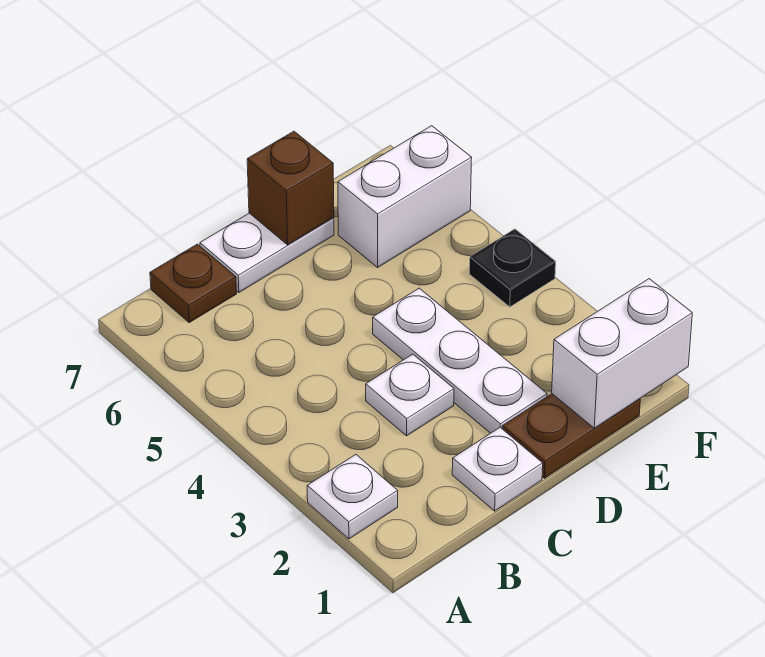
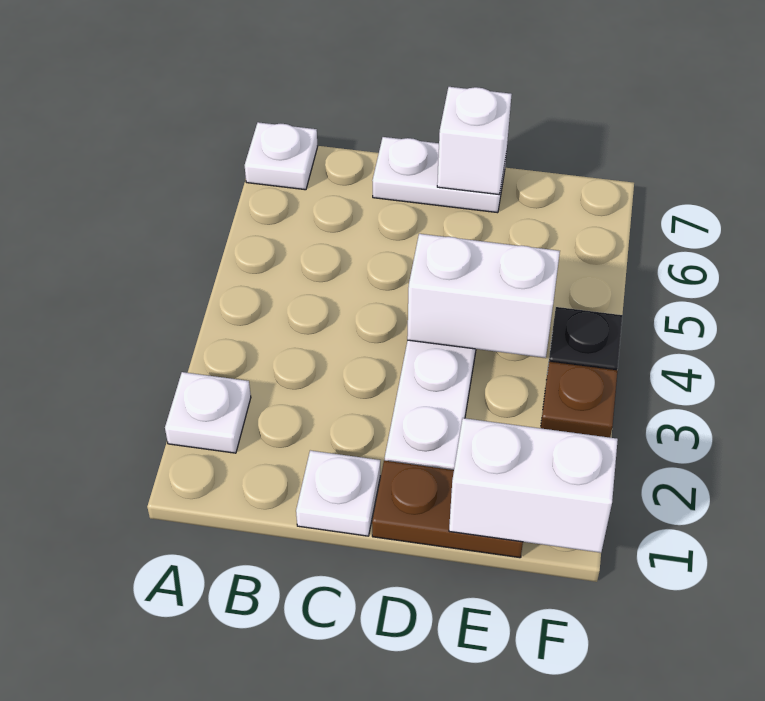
brown plate B7 level 1 -> brown plate F3 level 1
white plate C3 level 1 -> white plate A7 level 1
brown brick D7 level 2 -> white brick D7 level 2
white brick E6:F6 level 1 -> white brick D4:E4 level 2

